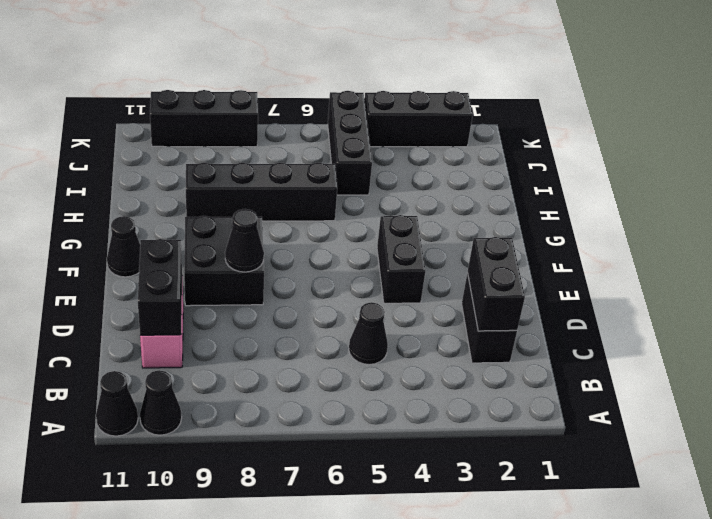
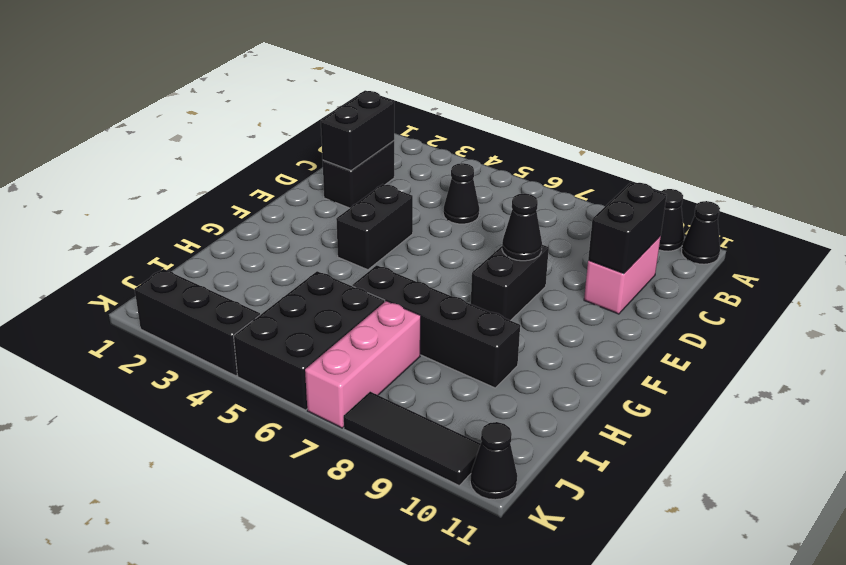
black brick E8:F9 level 1 -> black brick E8:F8 level 1
black cone F11 level 1 -> black cone K11 level 1
black brick I5:K5 level 1 -> black brick I5:K6 level 1
none -> pink brick I7:K7 level 1
black brick K8:K10 level 1 -> black tile K8:K10 level 1

